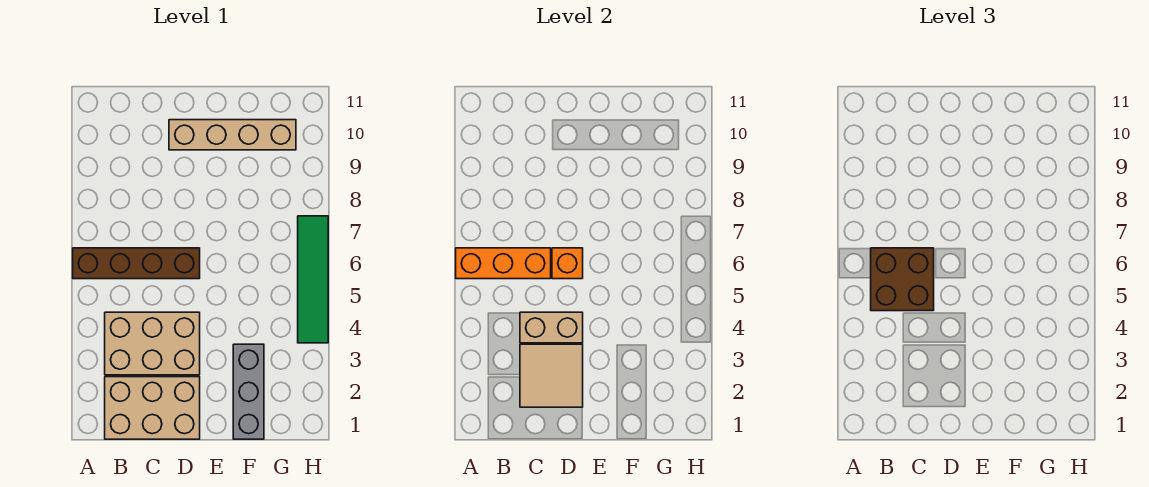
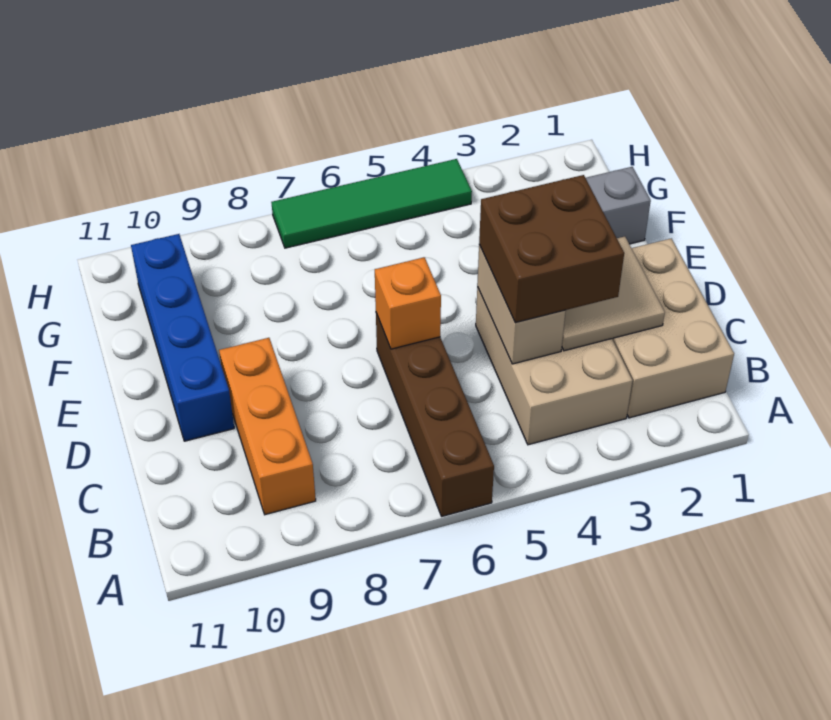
orange brick A6:C6 level 2 -> orange brick B9:D9 level 1
brown brick B5:C6 level 3 -> brown brick C3:D4 level 3
tan brick D10:G10 level 1 -> blue brick D10:G10 level 1

